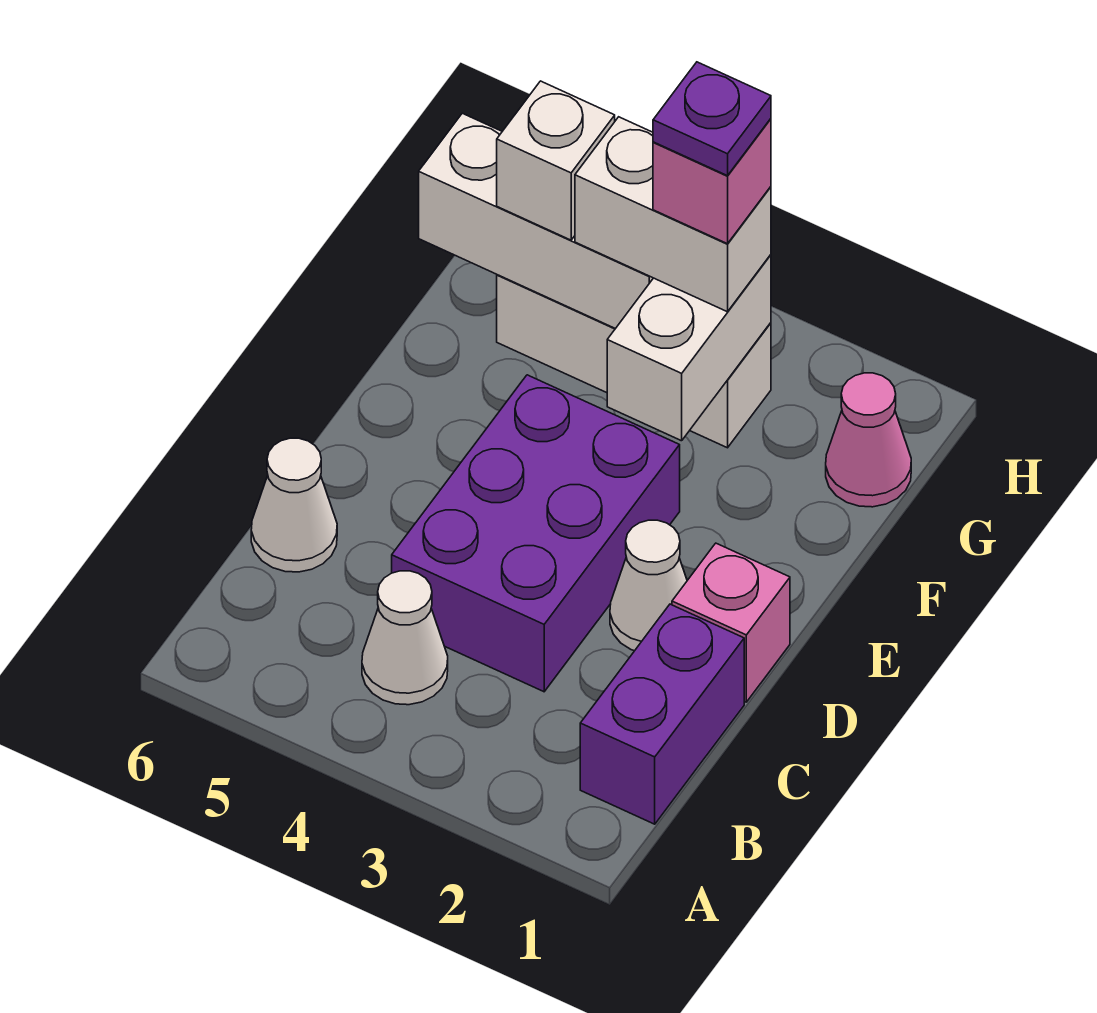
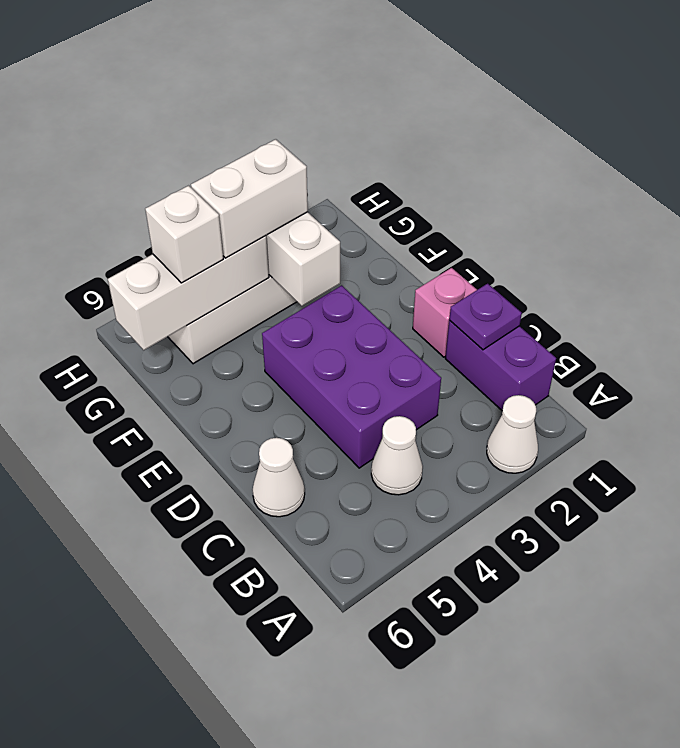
white cone D2 level 1 -> white cone A2 level 1
pink cone G1 level 1 -> none
pink brick G3 level 4 -> none
purple plate G3 level 5 -> purple plate C1 level 2

